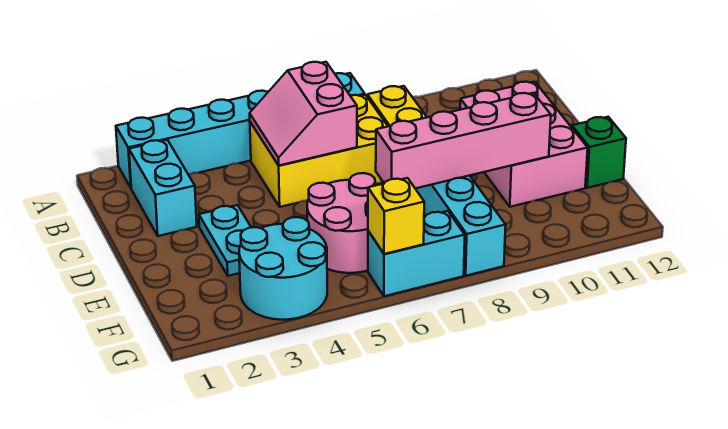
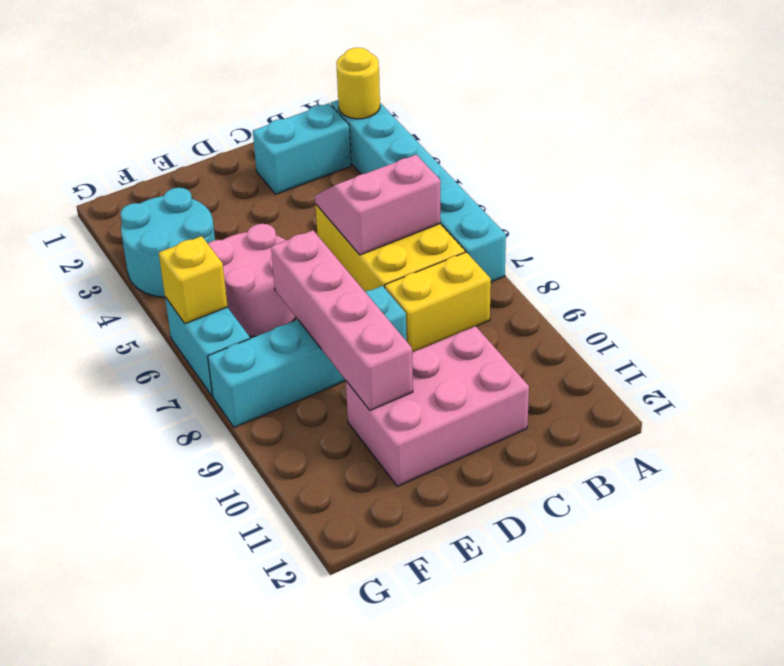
none -> yellow round brick A2 level 2
cyan plate D3:E3 level 1 -> none
green brick E12 level 1 -> none

